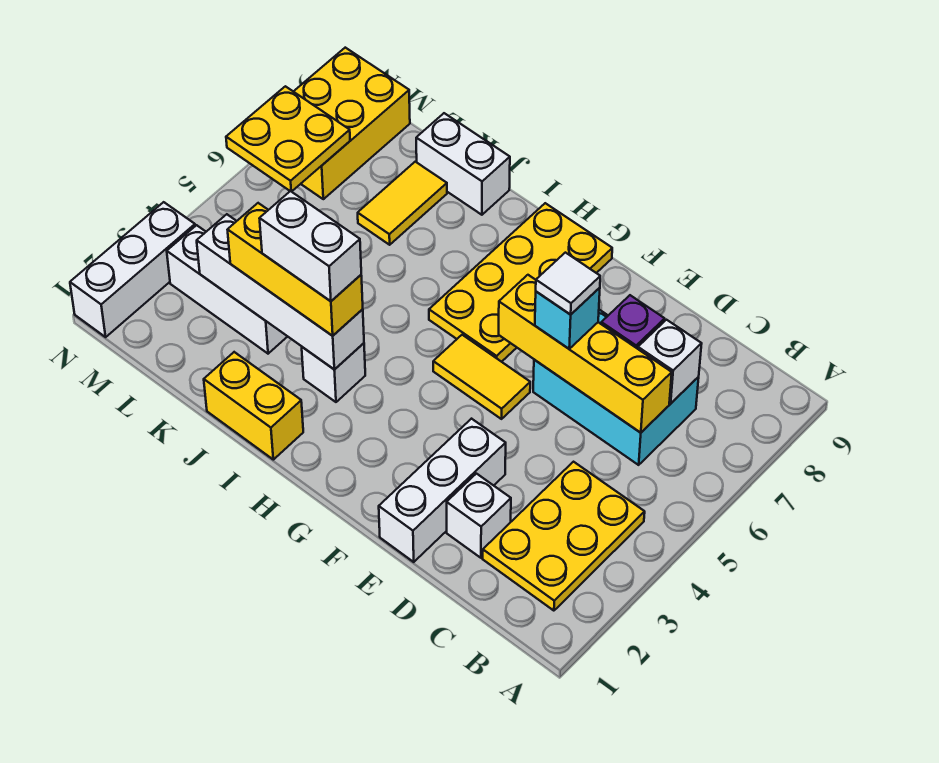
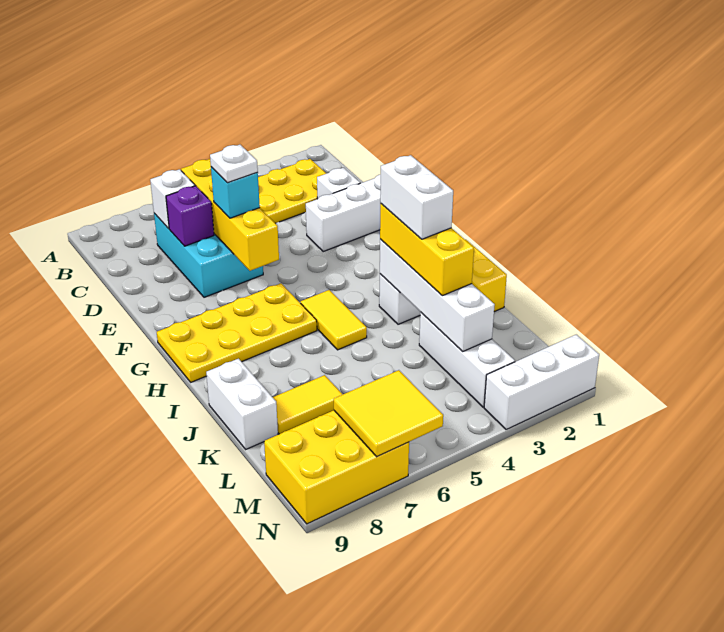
white tile E6 level 4 -> white plate E6 level 4
yellow tile F5:G5 level 1 -> yellow tile H5:I5 level 1
yellow plate M6:N7 level 2 -> yellow tile M6:N7 level 2

